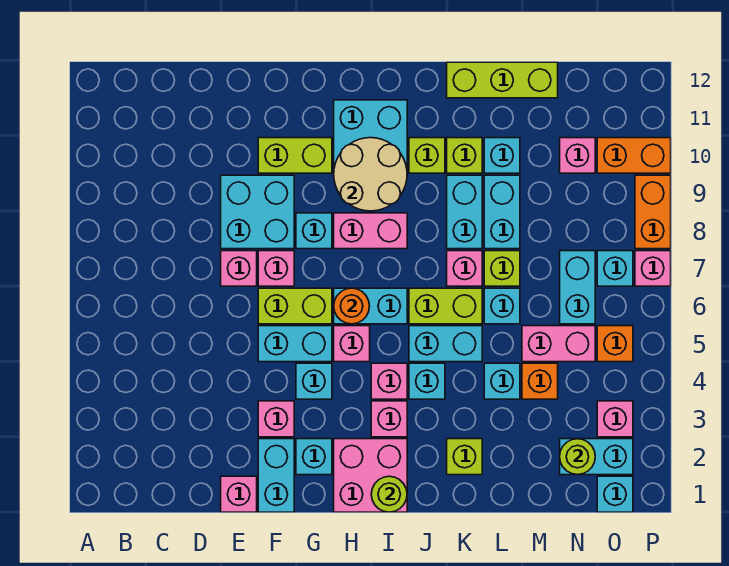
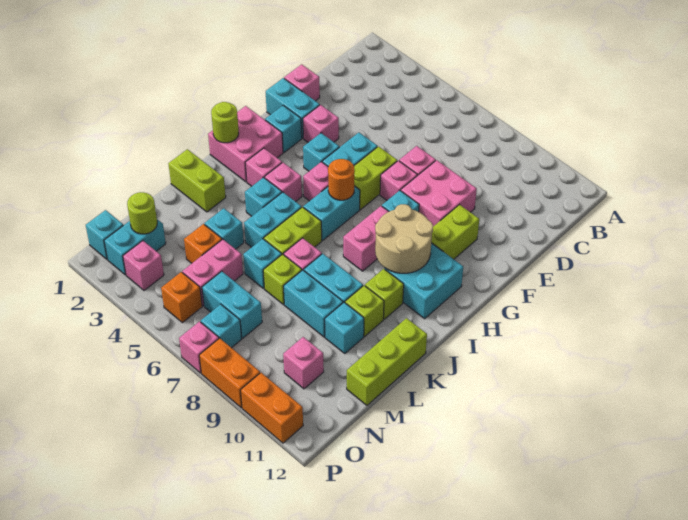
cyan brick E8:F9 level 1 -> pink brick E8:F9 level 1
lime brick K2 level 1 -> lime brick K1:K2 level 1
orange brick O10:P10 level 1 -> orange brick P10:P11 level 1

